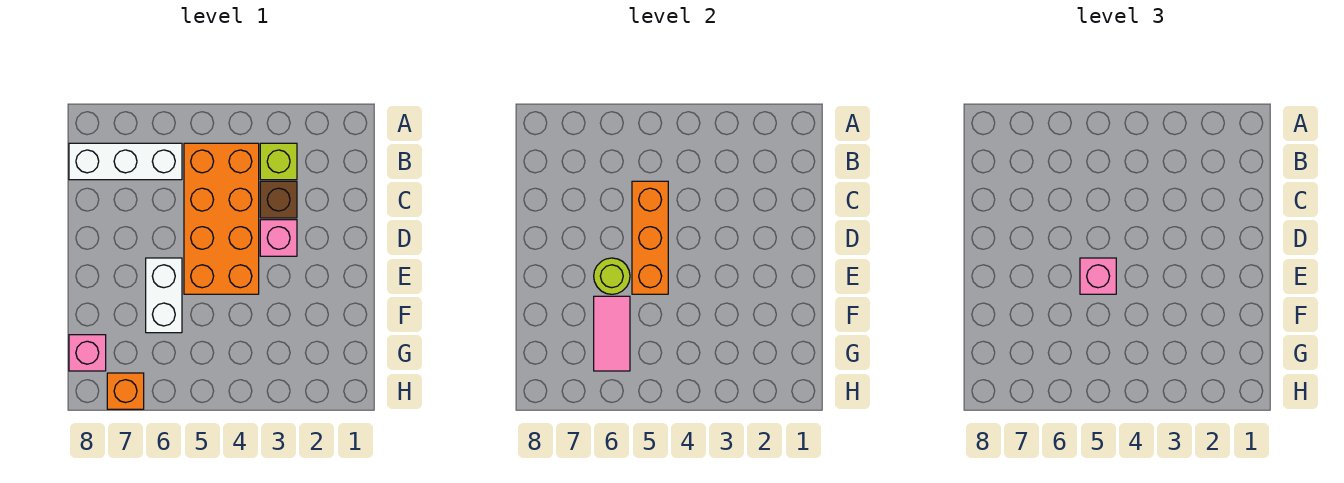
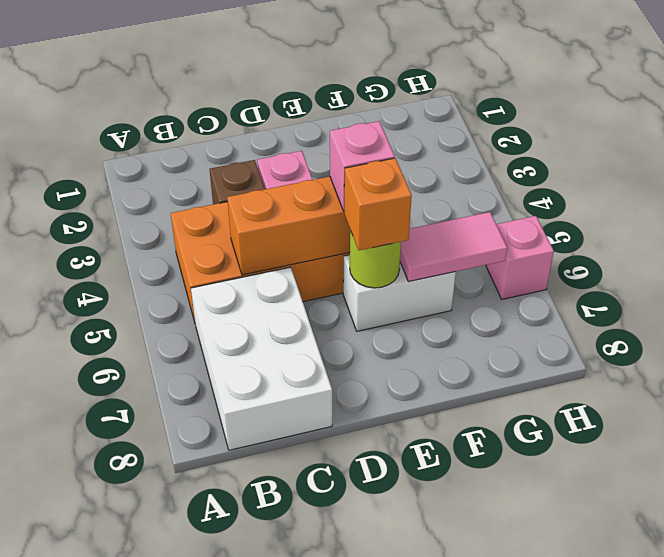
lime brick B3 level 1 -> none
white brick B6:B8 level 1 -> white brick B6:C8 level 1
pink brick G8 level 1 -> pink brick H6 level 1
orange brick H7 level 1 -> orange brick E6 level 3

